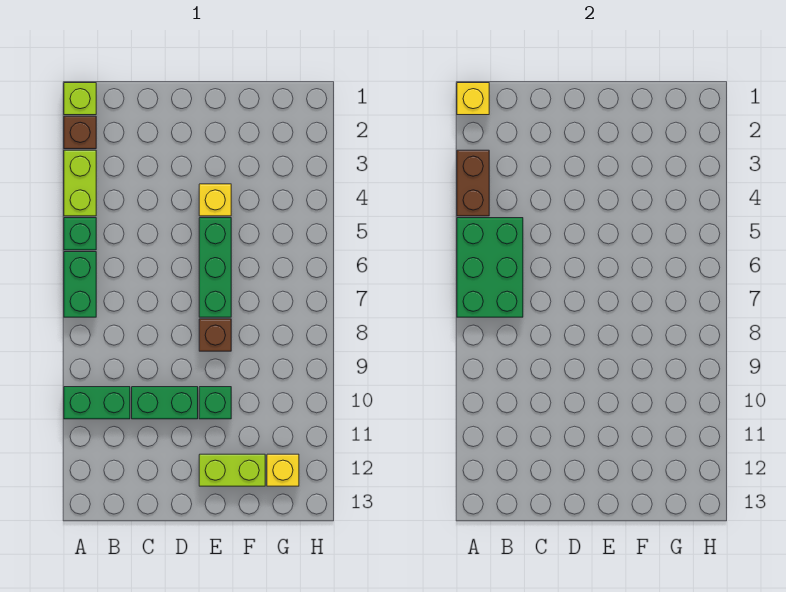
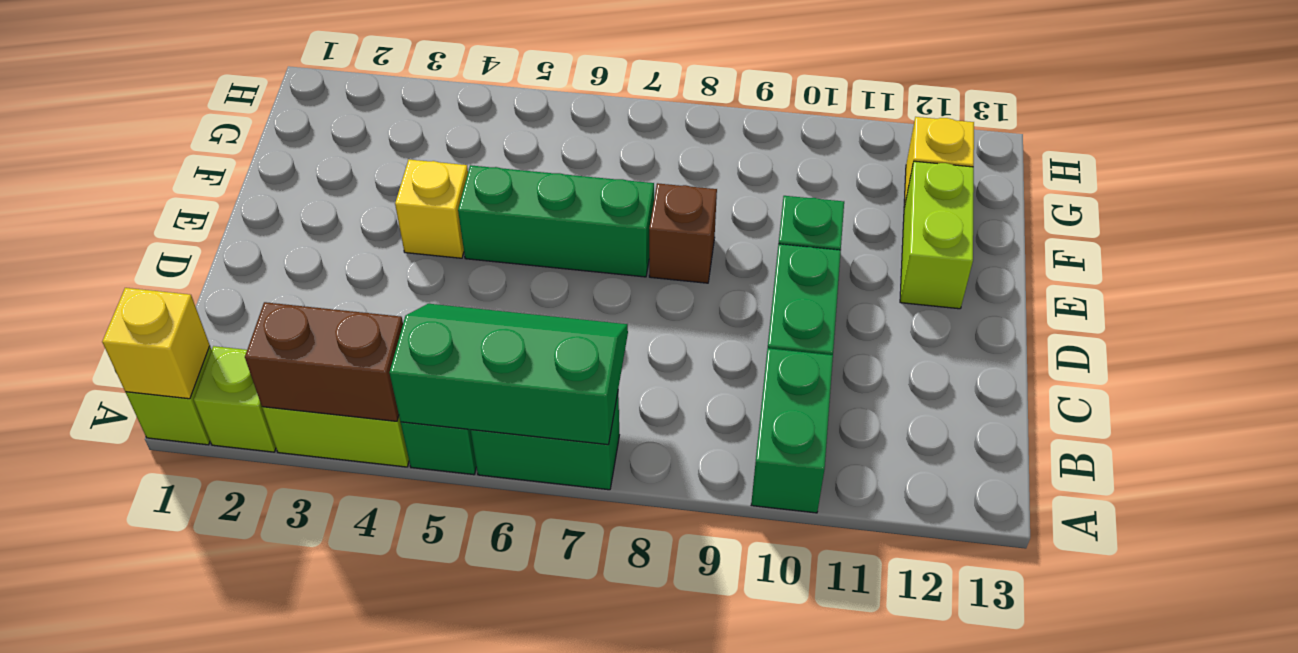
brown brick A2 level 1 -> lime brick A2 level 1
green brick A5:B7 level 2 -> green slope A5:B7 level 2 top A

